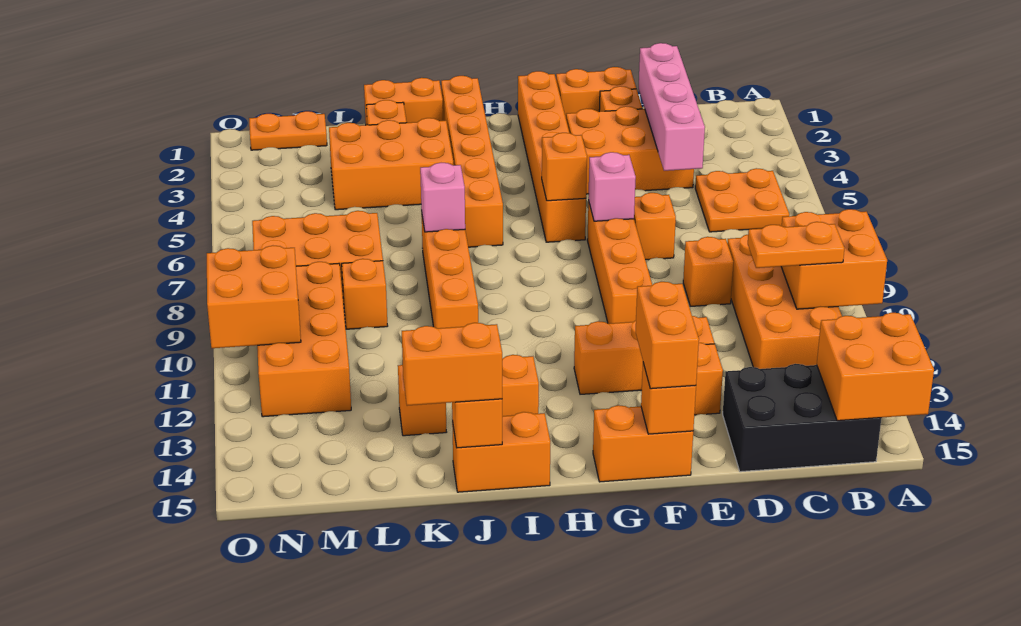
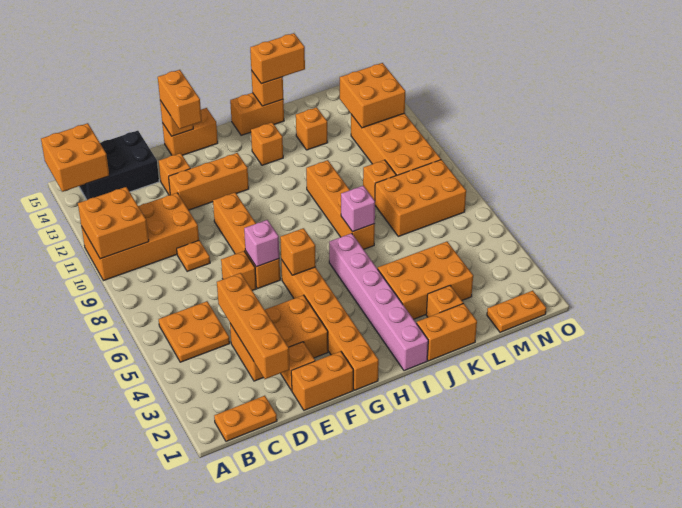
orange brick B9:C12 level 1 -> orange brick A10:D11 level 1
orange plate B11:C11 level 3 -> orange plate B1:C1 level 1
pink brick D2:D5 level 2 -> orange brick D2:D5 level 2
orange brick D9 level 1 -> orange plate D9 level 1
orange brick I1:I6 level 1 -> pink brick I1:I6 level 1
orange brick N10:O11 level 2 -> orange brick M12:N13 level 2

